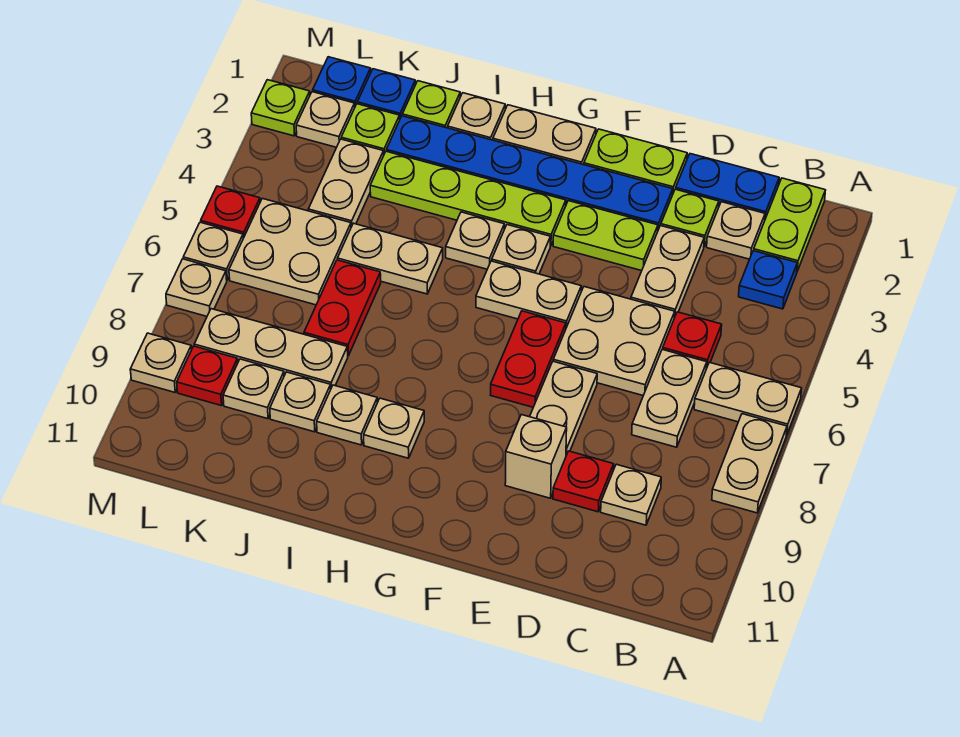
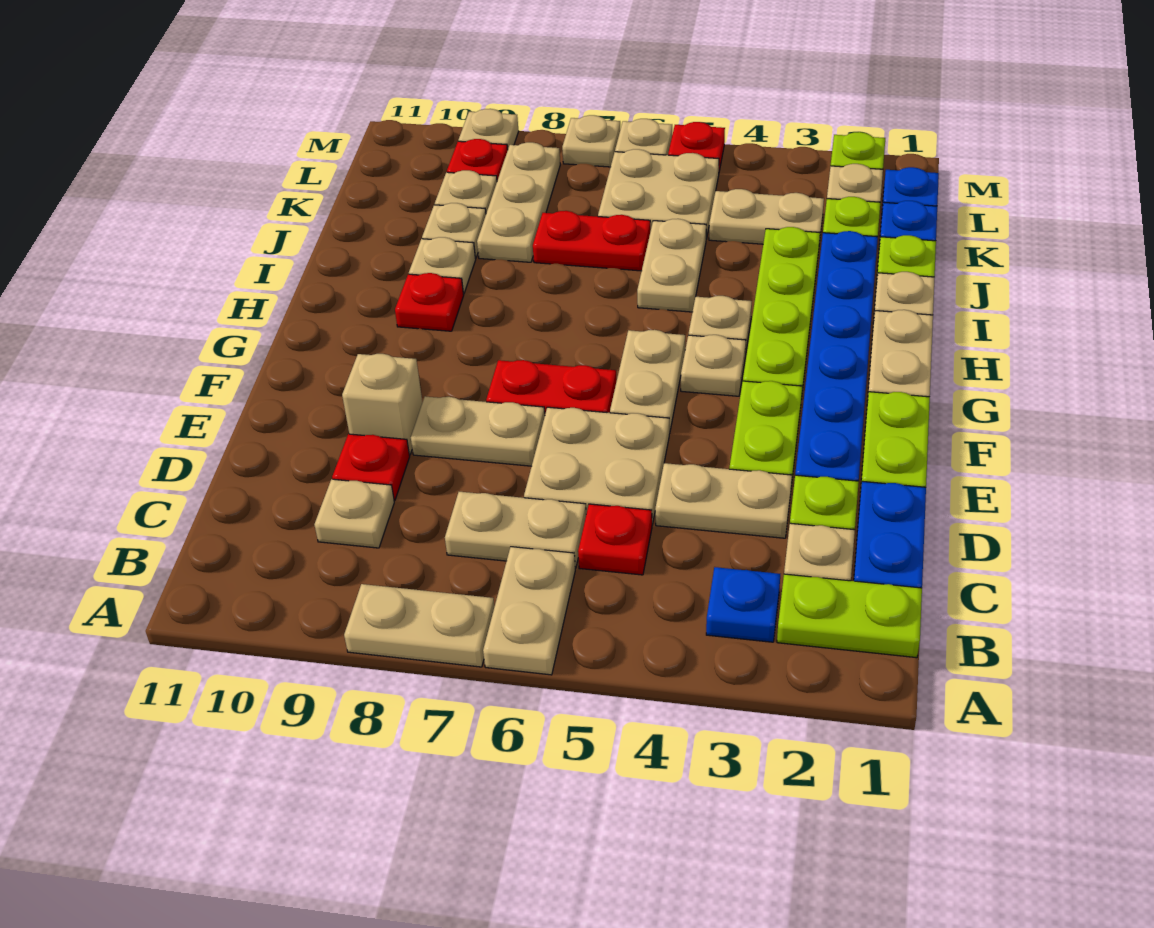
tan plate H9 level 1 -> red plate H9 level 1

